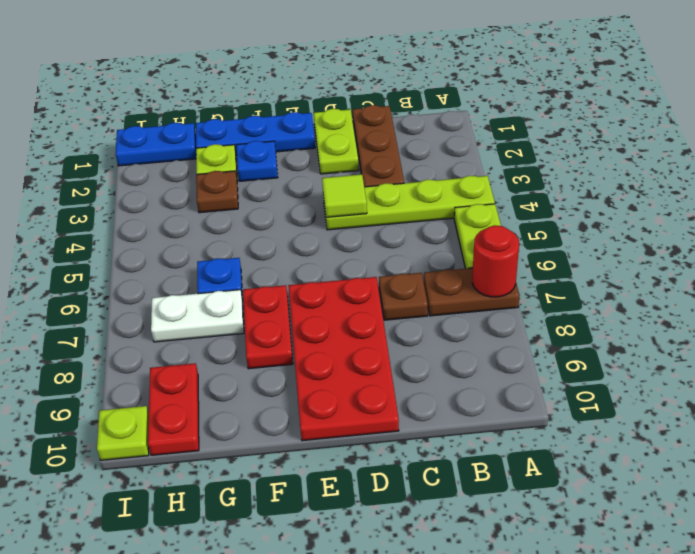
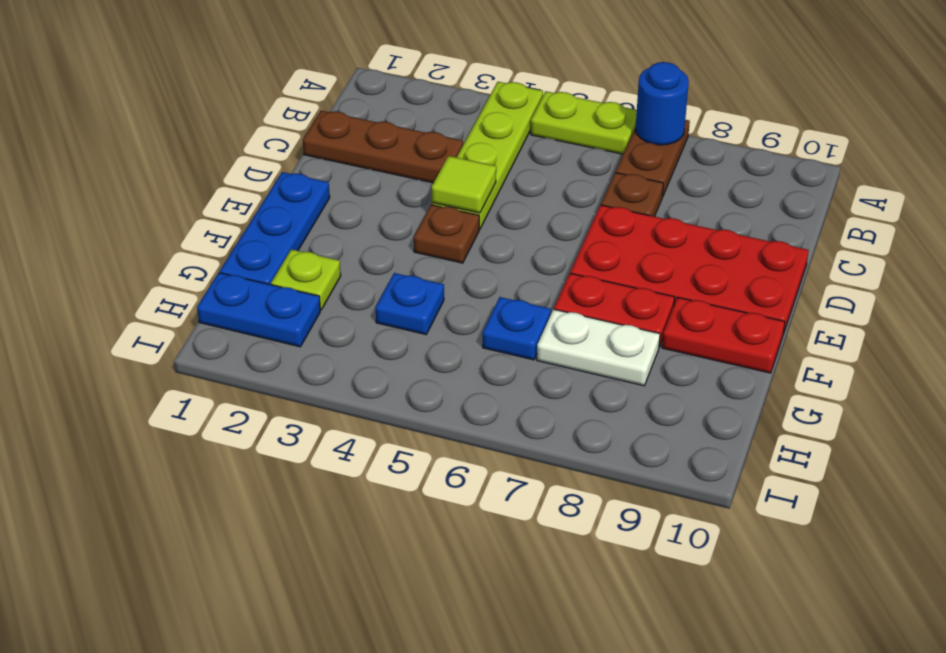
red round brick A7 level 2 -> blue round brick A7 level 2
lime plate D1:D2 level 1 -> none
blue plate F2 level 1 -> blue plate G4 level 1
brown plate G3 level 1 -> brown plate E4 level 1
white plate G7:H7 level 1 -> white plate G7:G8 level 1
blue plate H1:I1 level 1 -> blue plate H1:H2 level 1
red plate H9:H10 level 1 -> red plate F9:F10 level 1
lime plate I10 level 1 -> none

